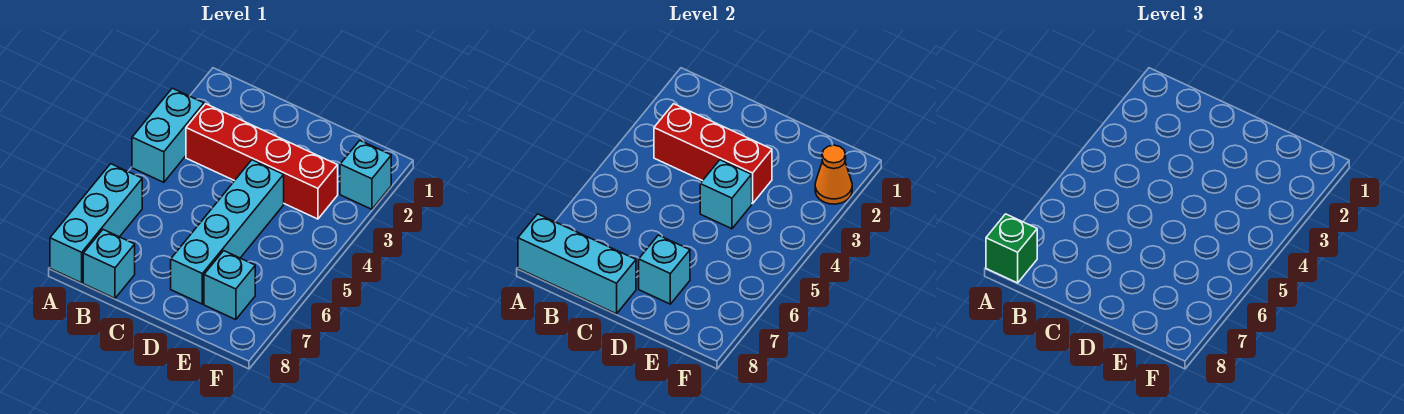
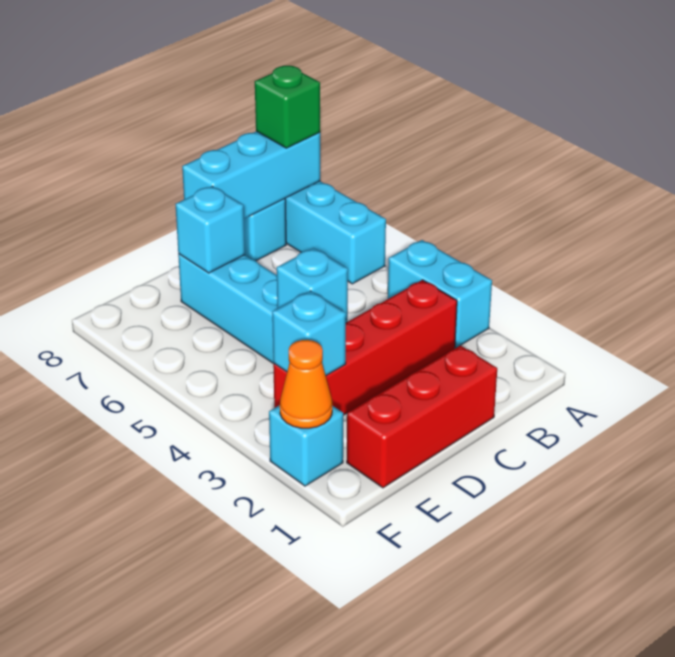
red brick B3:D3 level 2 -> red brick C1:E1 level 1
cyan brick E7 level 1 -> cyan brick E3 level 2

